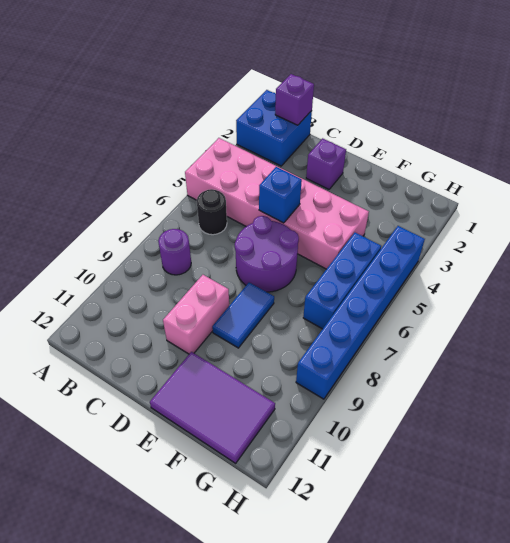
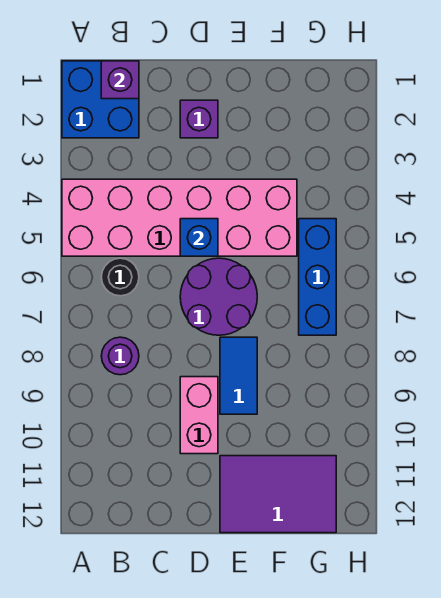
blue brick H4:H9 level 1 -> none

